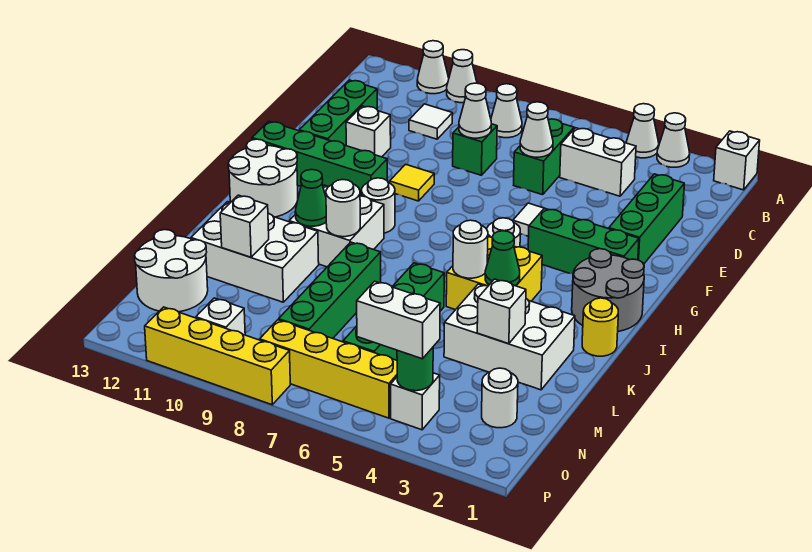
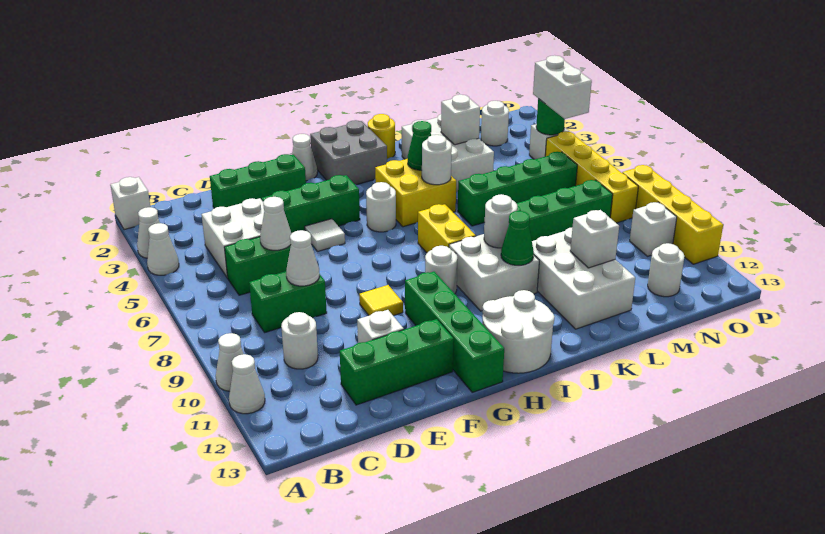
white cone B8 level 1 -> white cone G1 level 1
white brick C4:C5 level 1 -> white brick C4:D5 level 1
white tile C10 level 1 -> white round brick C10 level 1
green brick D8 level 1 -> green brick C8:D8 level 1
green brick G2:G4 level 1 -> green brick E4:G4 level 1
grey round brick H1:I2 level 1 -> grey brick H1:I2 level 1
none -> yellow brick I7:I8 level 1
white round brick M12:N13 level 1 -> white round brick N12 level 1

